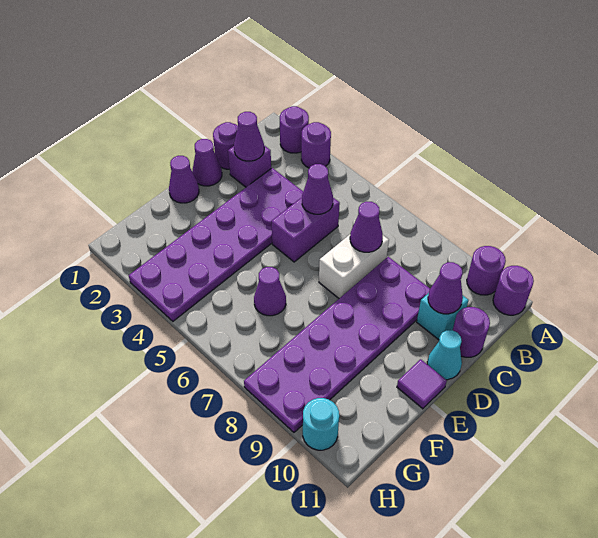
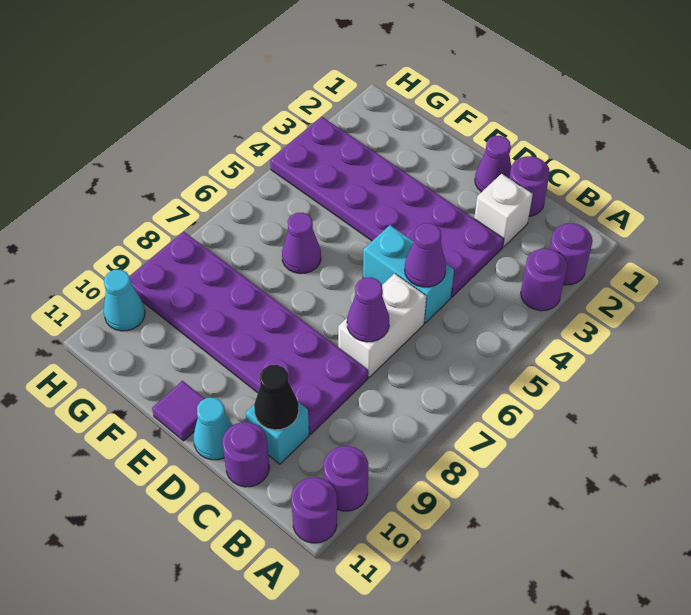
purple brick C2 level 1 -> white brick C2 level 1
purple cone C2 level 2 -> none
purple brick C5:D5 level 1 -> cyan brick C5:D5 level 1
white brick C7:D7 level 1 -> white brick C6:C7 level 1
purple cone C10 level 2 -> black cone C10 level 2
purple cone E1 level 1 -> none
cyan round brick H10 level 1 -> cyan cone H10 level 1

